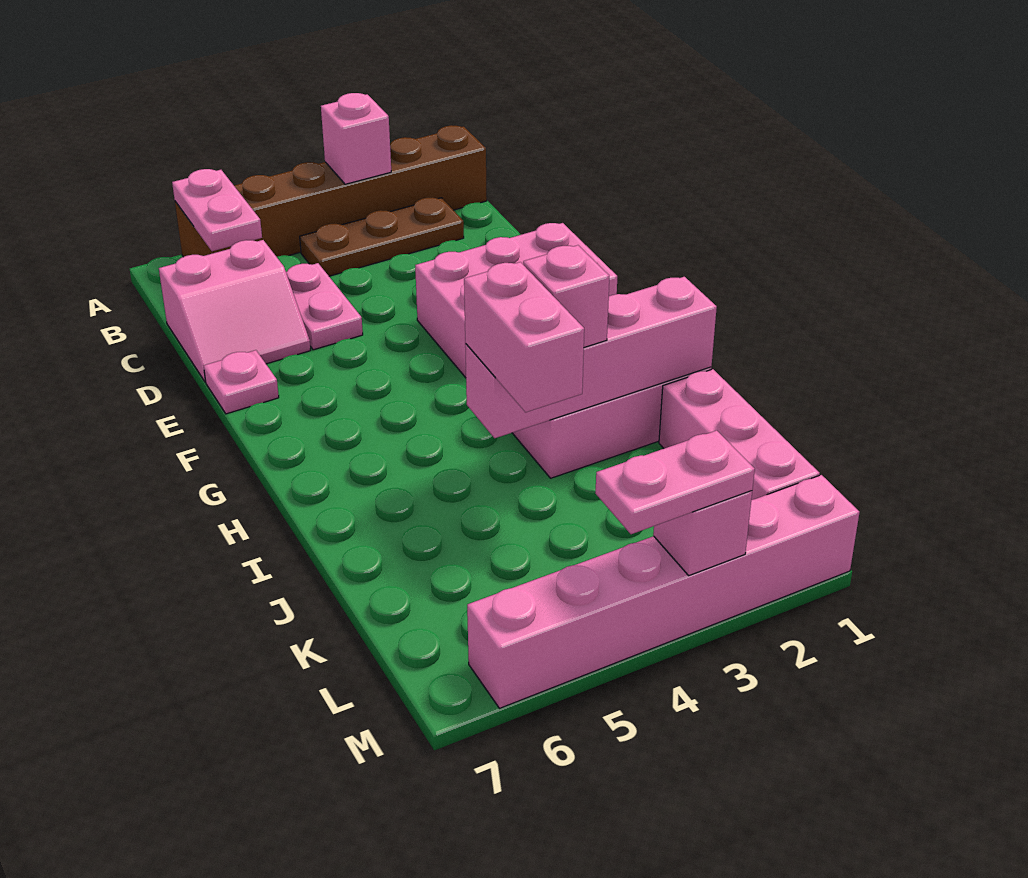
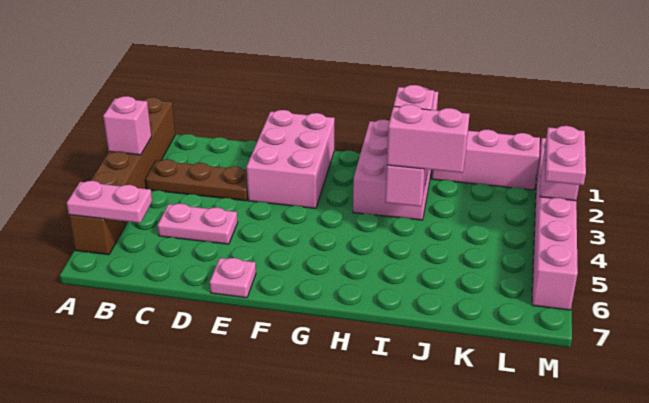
brown plate B2:B4 level 1 -> brown plate B3:D3 level 1
pink slope C6:D7 level 1 top C -> none

